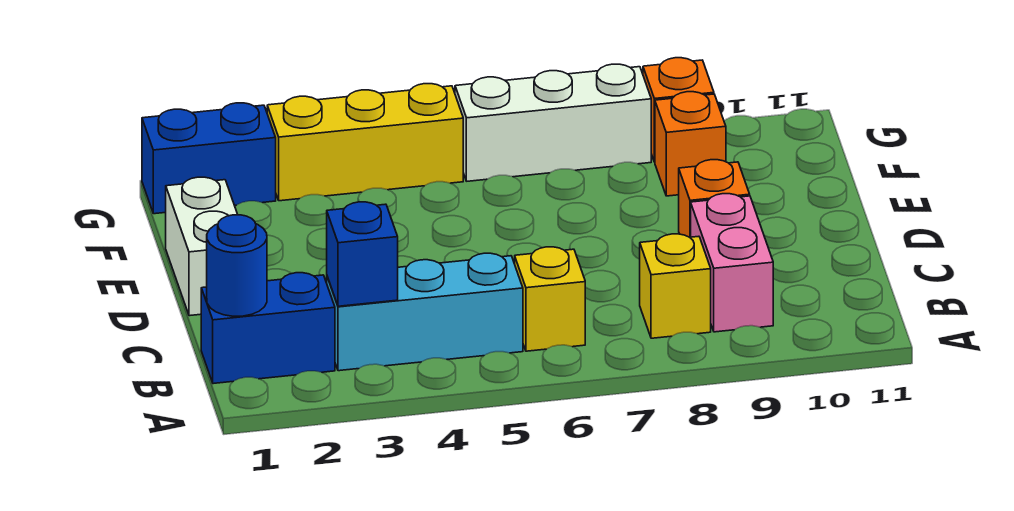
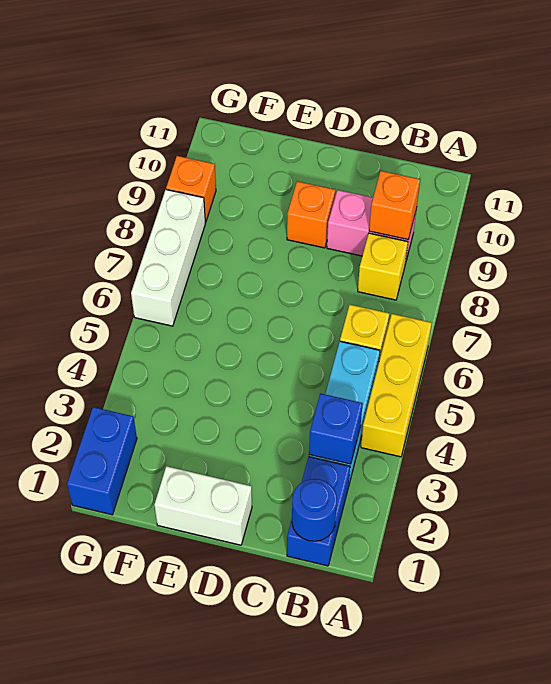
orange brick F9 level 1 -> orange brick B9 level 2
yellow brick G3:G5 level 1 -> yellow brick A4:A6 level 1

